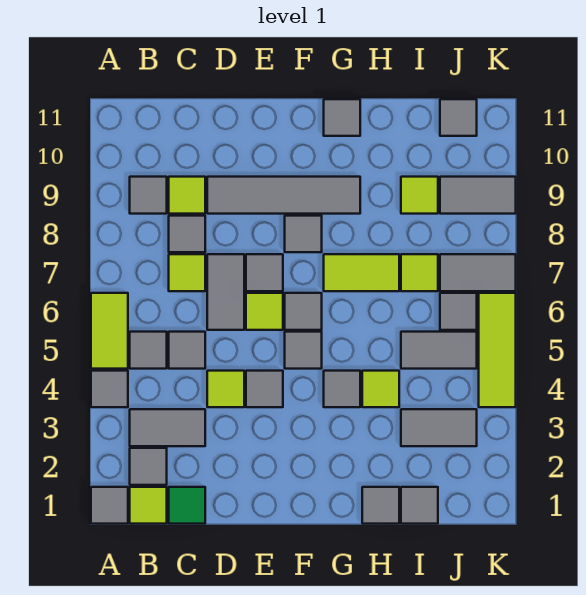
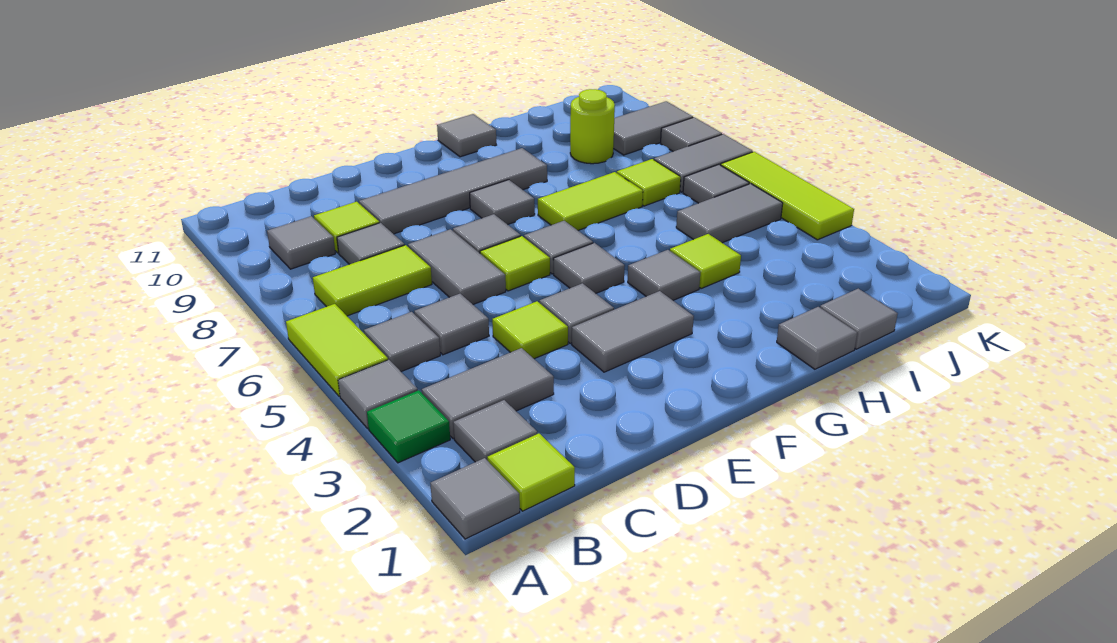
green tile C1 level 1 -> green tile A3 level 1
lime tile C7 level 1 -> lime tile B7:C7 level 1
grey tile I3:J3 level 1 -> grey tile E3:F3 level 1
lime tile I9 level 1 -> lime round brick I9 level 1
grey tile J11 level 1 -> grey tile K8 level 1

